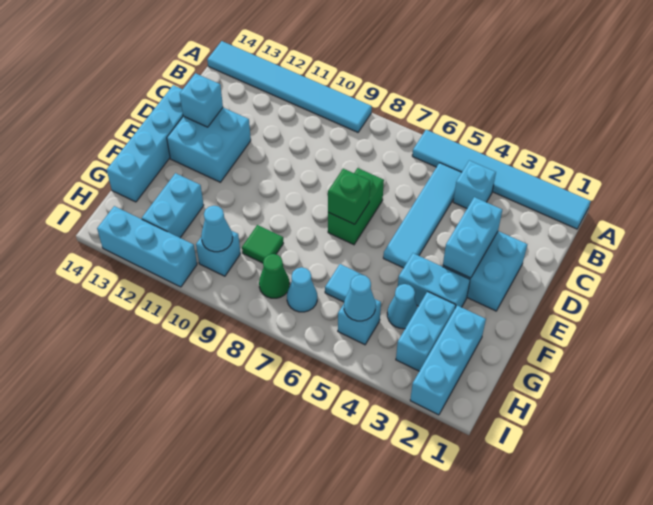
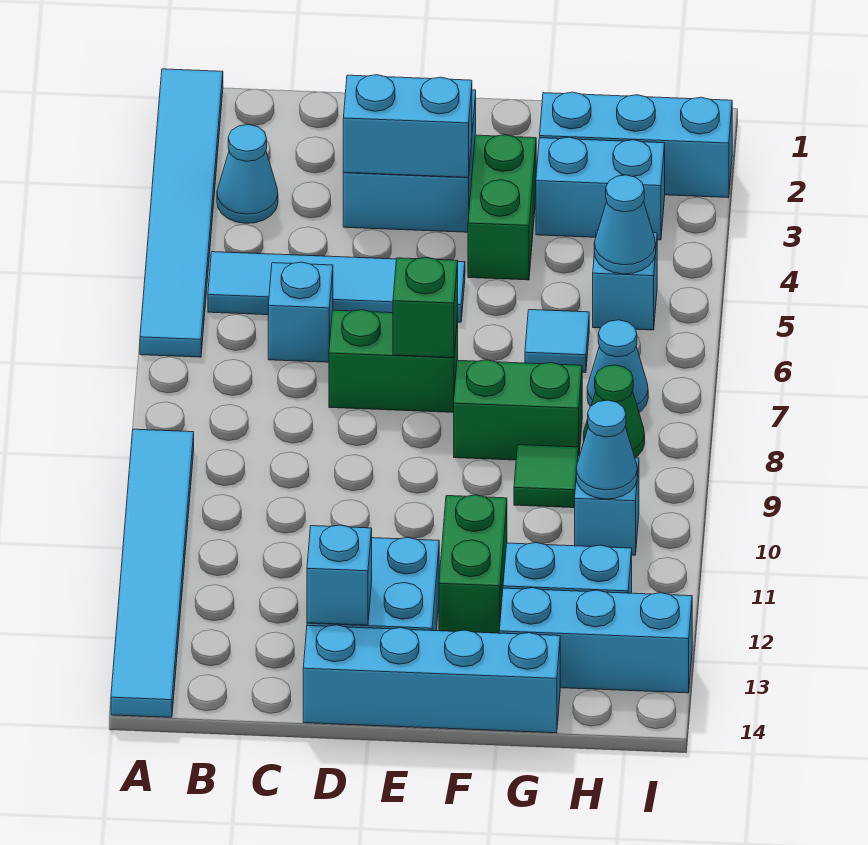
cyan brick B4 level 1 -> cyan brick C6 level 1
cyan brick F3:F4 level 1 -> green brick F3:F4 level 1
none -> green brick F8:G8 level 1
none -> green brick F11:F12 level 1
cyan cone G4 level 1 -> cyan cone B3 level 1
cyan brick I11:I13 level 1 -> cyan brick G13:I13 level 1

